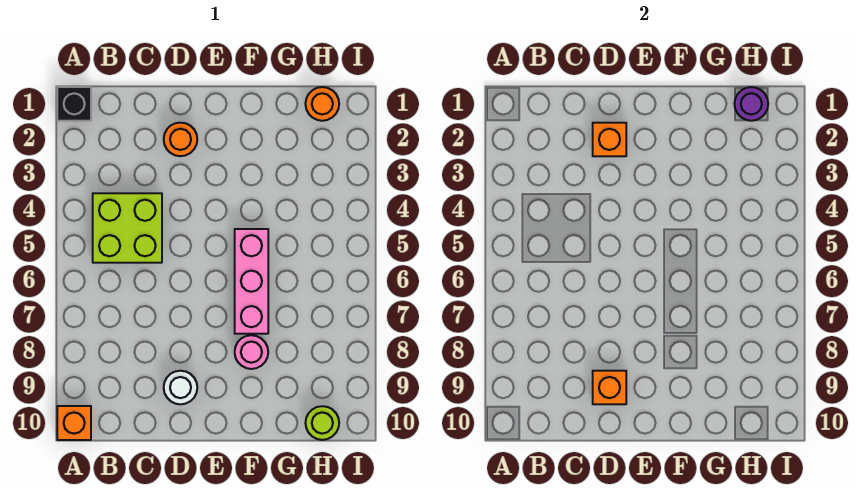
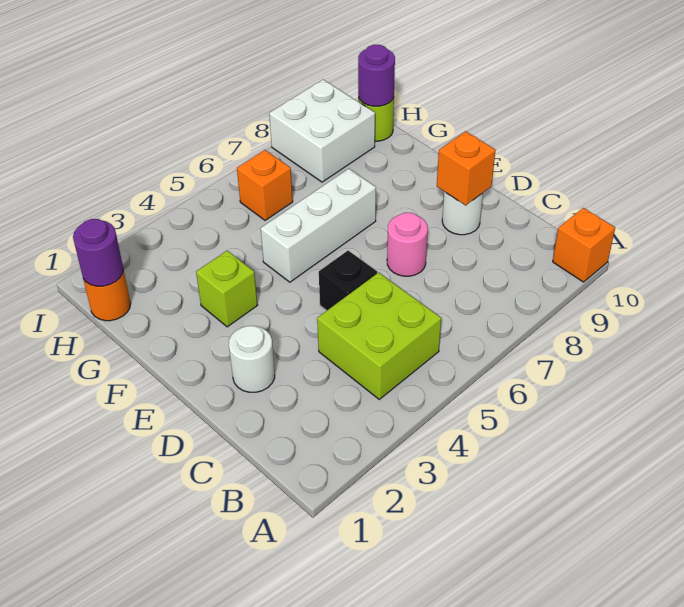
black brick A1 level 1 -> black brick D5 level 1
orange round brick D2 level 1 -> white round brick D2 level 1
orange brick D2 level 2 -> orange brick H6 level 1
none -> lime brick F3 level 1
pink brick F5:F7 level 1 -> white brick F5:F7 level 1
pink round brick F8 level 1 -> pink round brick D7 level 1
none -> white brick H8:I9 level 1
none -> purple round brick H10 level 2

